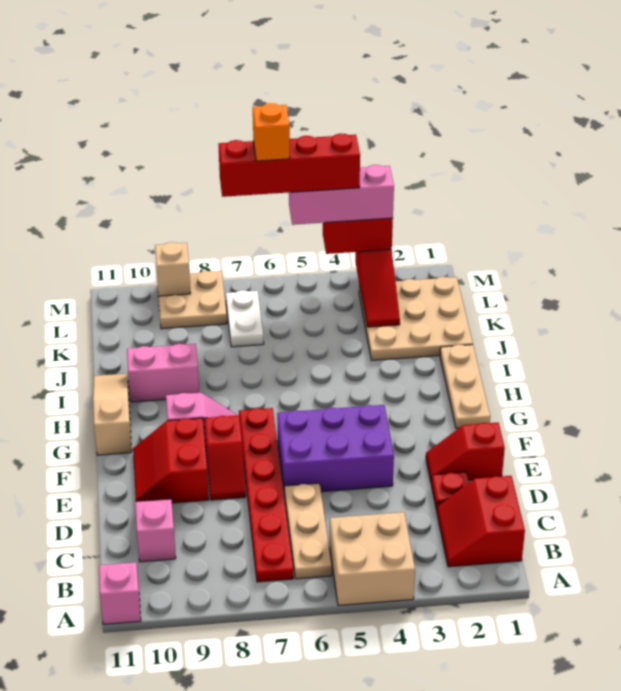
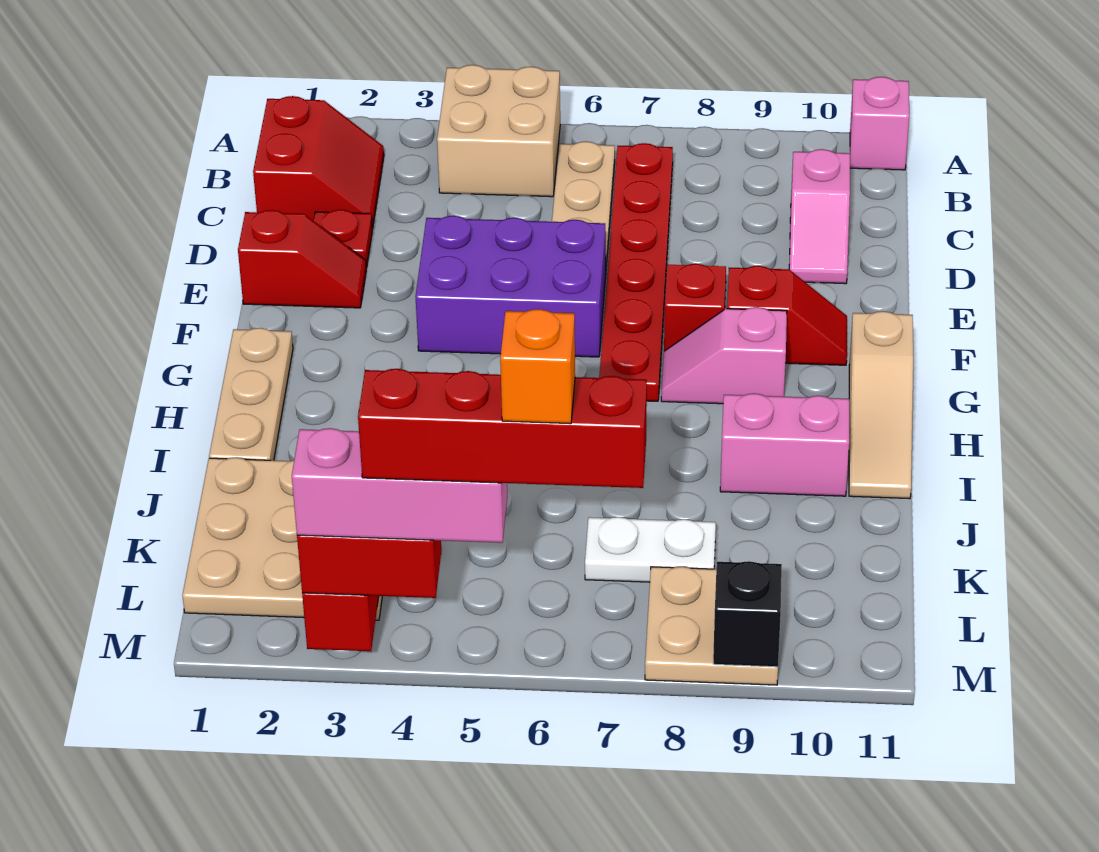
red slope E9:F10 level 1 top 9 -> red slope F9:F10 level 1 top 9
white plate K7:L7 level 1 -> white plate K7:K8 level 1
tan brick M9 level 2 -> black brick M9 level 2

